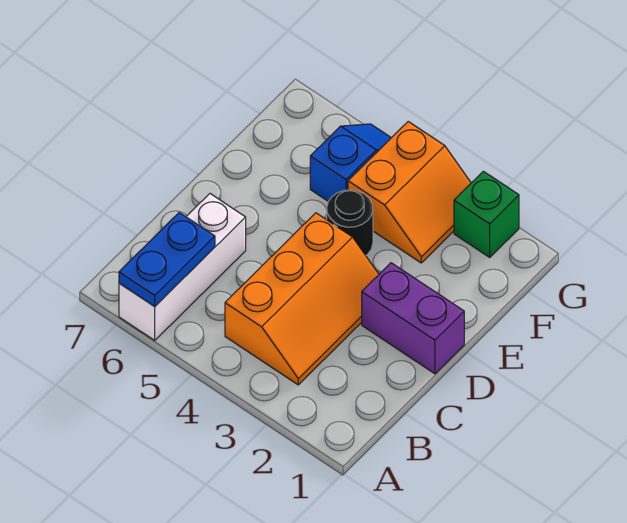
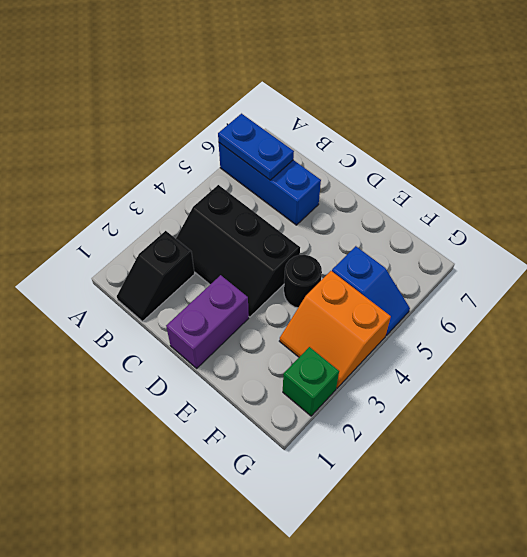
white brick A6:C6 level 1 -> blue brick A6:C6 level 1
none -> black slope B1:B2 level 1 top 2
orange slope B3:D4 level 1 top 4 -> black slope B3:D4 level 1 top 4

